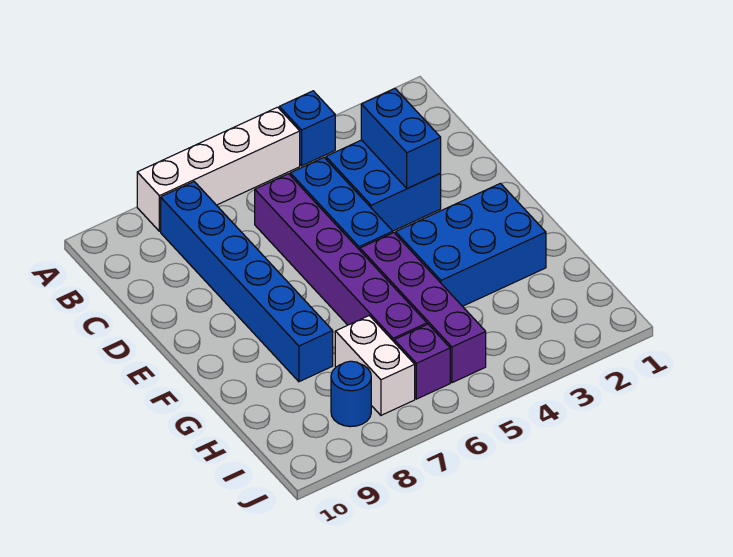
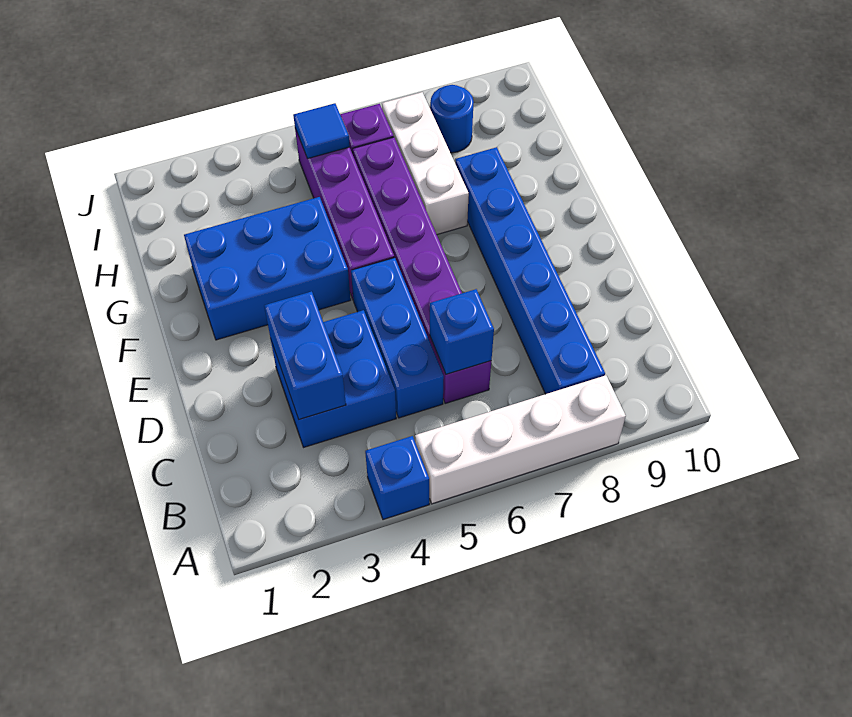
none -> blue brick C6 level 2
white brick H7:I7 level 1 -> white brick G7:I7 level 1
none -> blue tile I5 level 2

